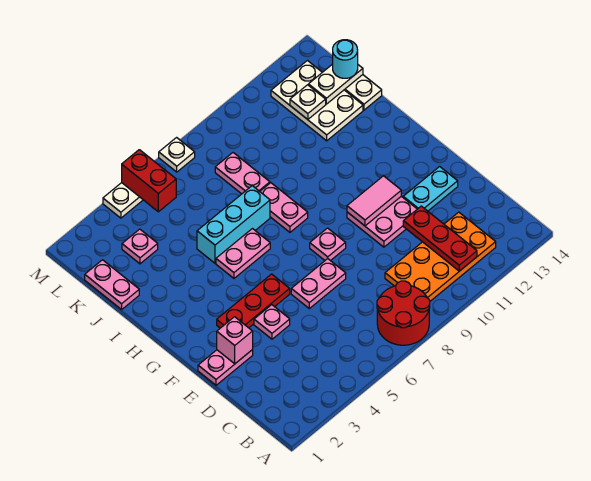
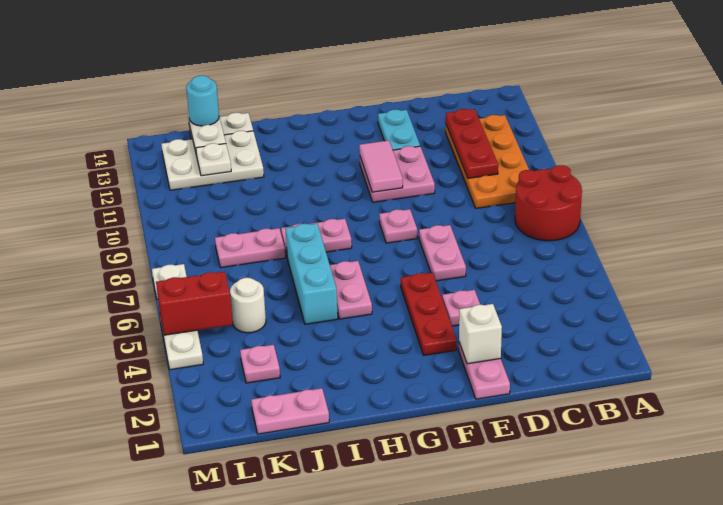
red plate B11:D11 level 2 -> red plate C10:C12 level 2
pink brick E2 level 2 -> white brick E2 level 2
none -> white round brick K5 level 1

